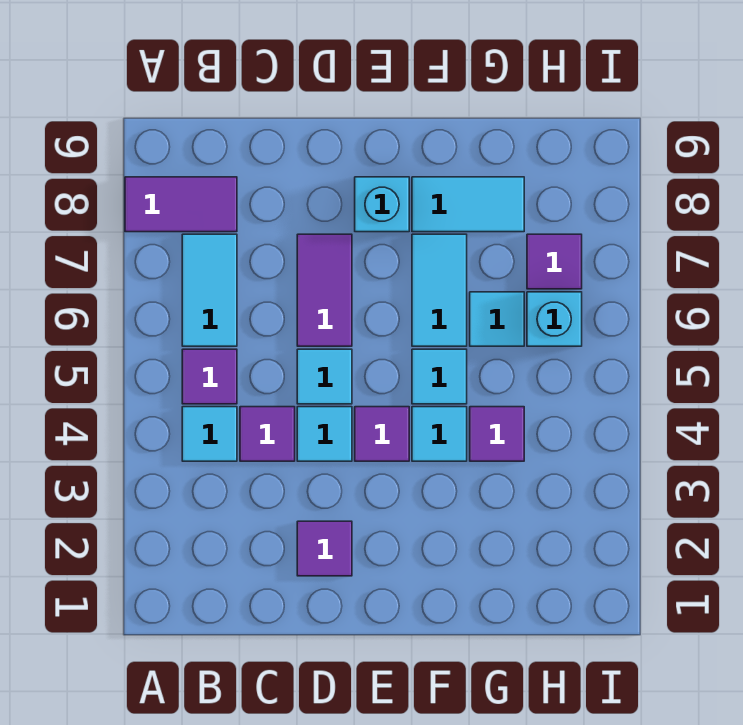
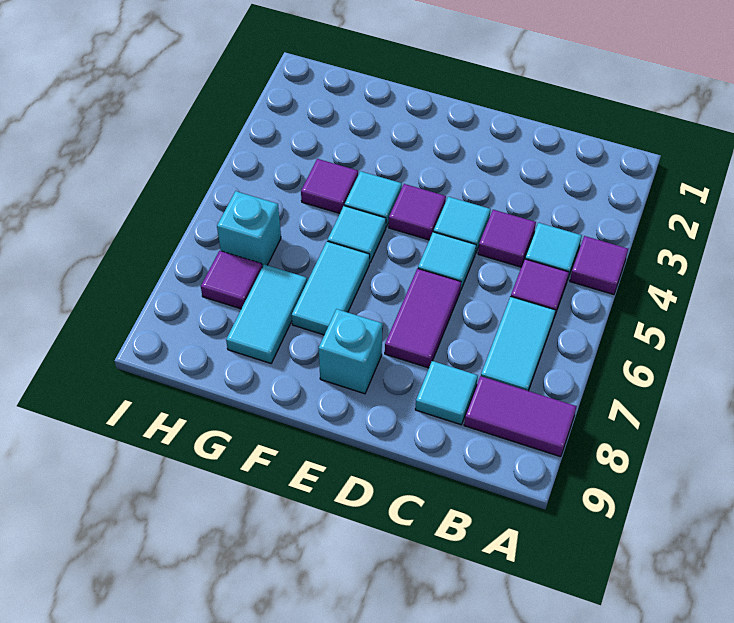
purple tile D2 level 1 -> purple tile A4 level 1
cyan tile F8:G8 level 1 -> cyan tile G7:G8 level 1
cyan tile G6 level 1 -> cyan tile C8 level 1

